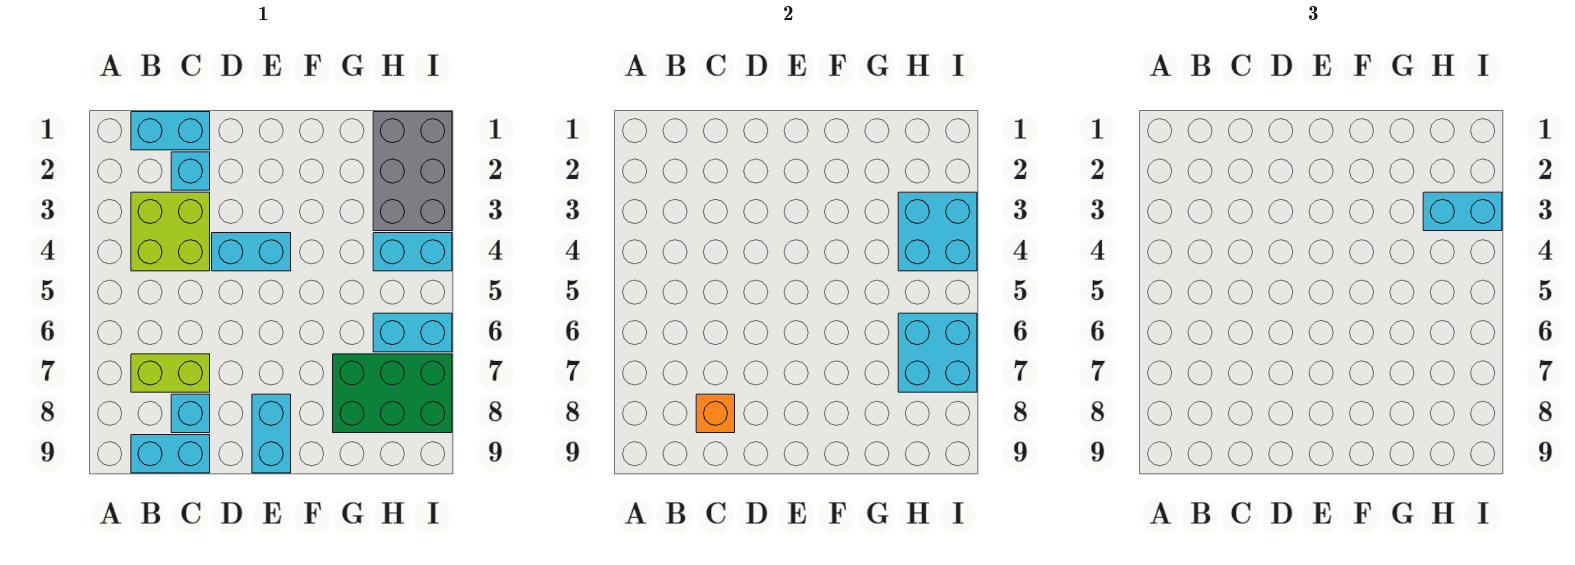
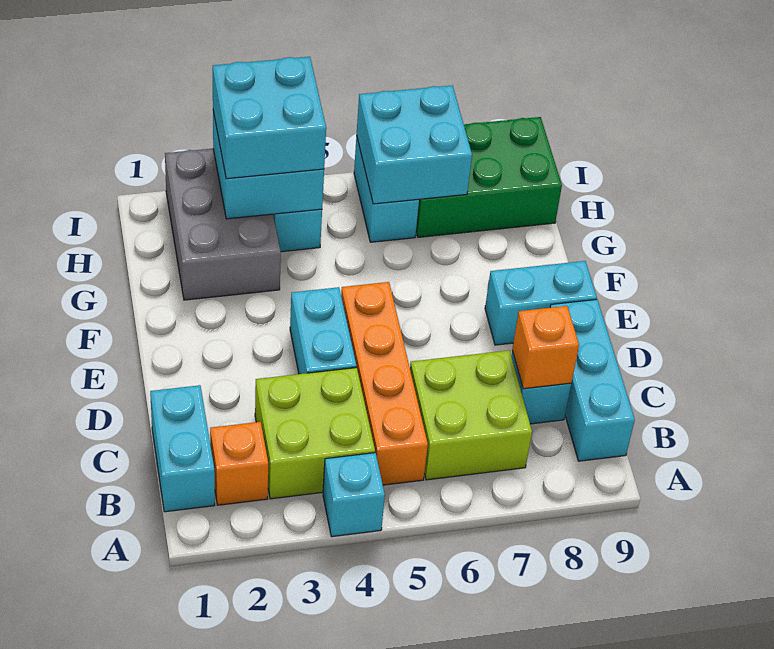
none -> orange brick B2 level 1
none -> orange brick B5:E5 level 1
lime brick B7:C7 level 1 -> lime brick B6:C7 level 1
cyan brick B9:C9 level 1 -> cyan brick B9:D9 level 1
cyan brick C2 level 1 -> cyan brick A4 level 1
green brick G7:I8 level 1 -> green brick H7:I9 level 1
grey brick H1:I3 level 1 -> grey brick G2:I3 level 1
cyan brick H3:I3 level 3 -> cyan brick H3:I4 level 3

